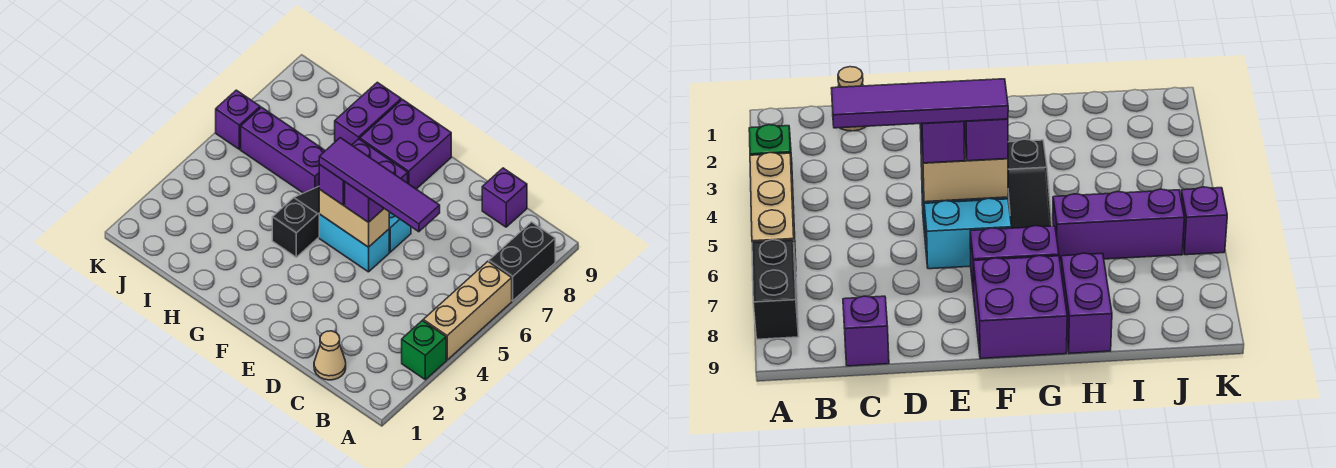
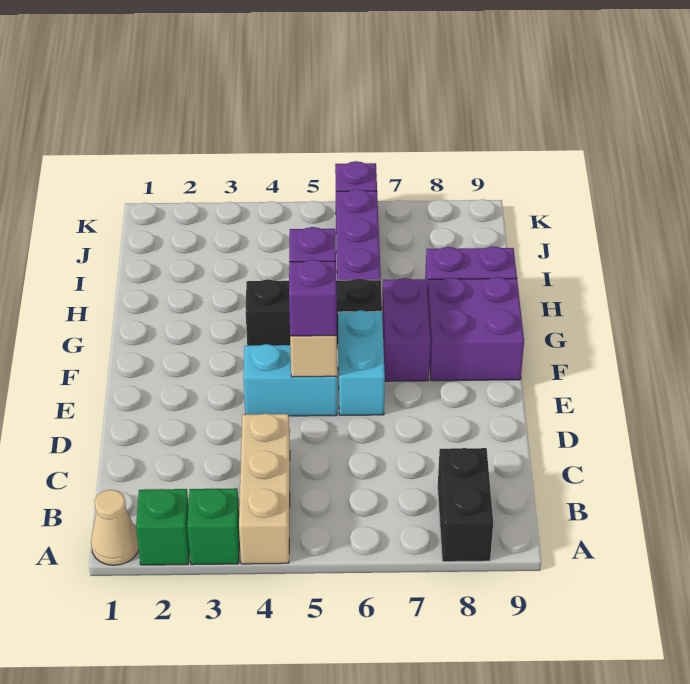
none -> green brick A2 level 1
tan brick A4:A6 level 1 -> tan brick A4:C4 level 1
black brick A7:A8 level 1 -> black brick A8:B8 level 1
tan cone C1 level 1 -> tan cone A1 level 1
purple tile C5:F5 level 4 -> none
purple brick C9 level 1 -> none
cyan brick E5:F5 level 1 -> cyan brick E4:E5 level 1
black slope G4:G6 level 1 top 4 -> black brick G4:G6 level 1

